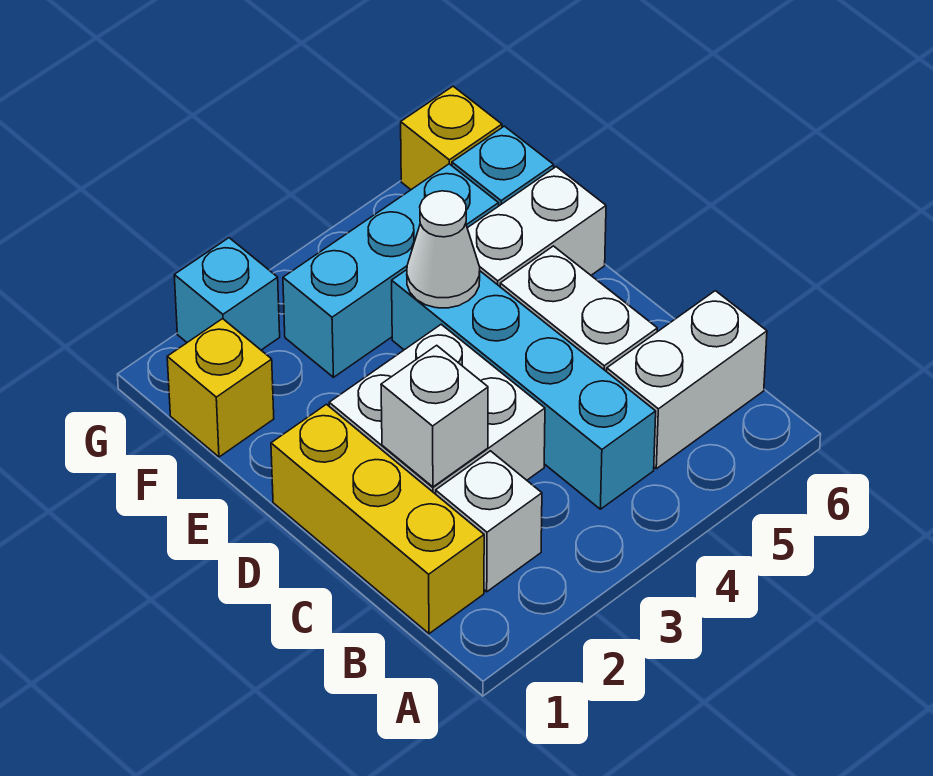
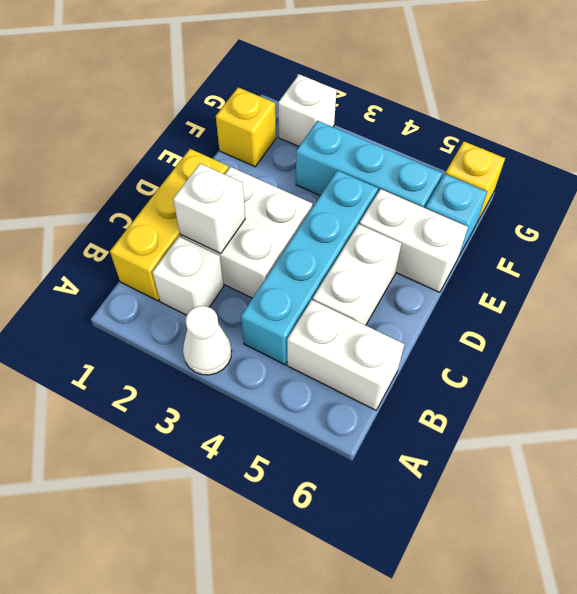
white cone E4 level 2 -> white cone A3 level 1
cyan brick G2 level 1 -> white brick G2 level 1

